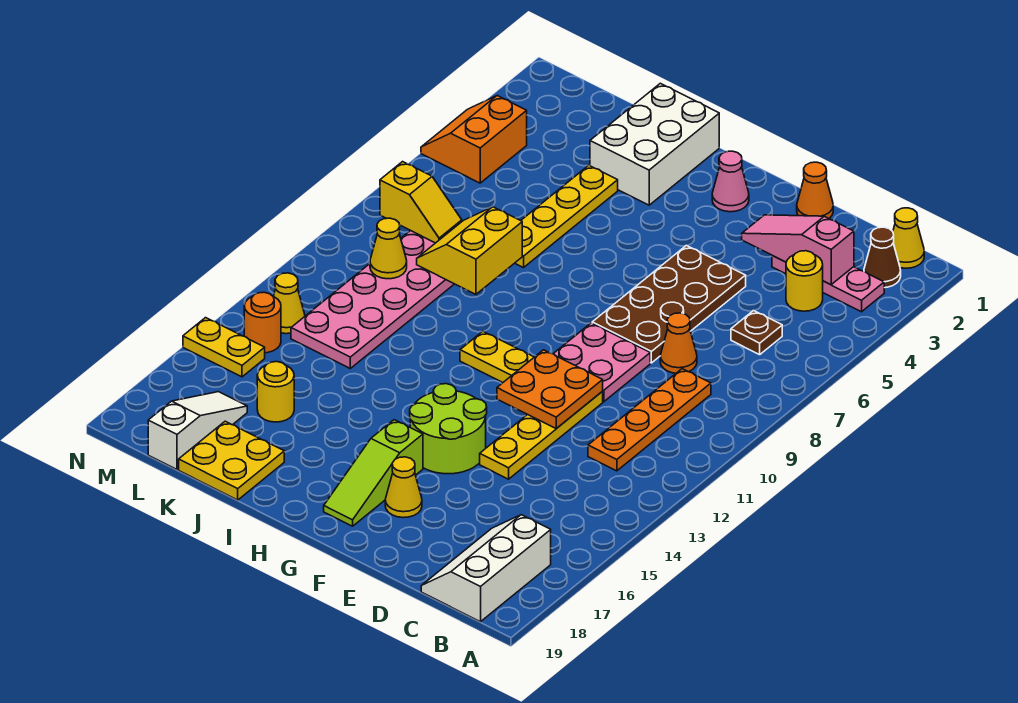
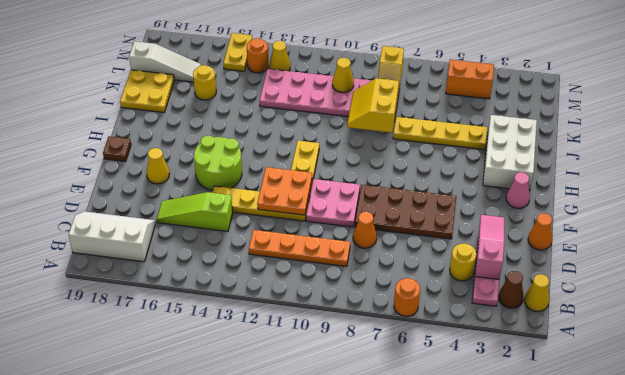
none -> orange round brick A6 level 1
brown plate C6 level 1 -> brown plate G19 level 1
lime slope G16:G18 level 1 top 16 -> lime slope D14:D16 level 1 top 14
white brick I1:J3 level 1 -> white brick H2:J3 level 1
yellow slope J8:K9 level 2 top J -> yellow slope J8:K9 level 2 top 8

